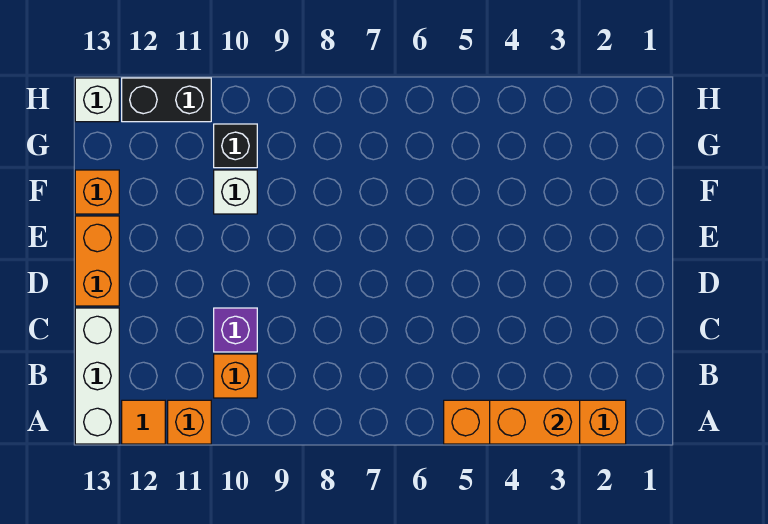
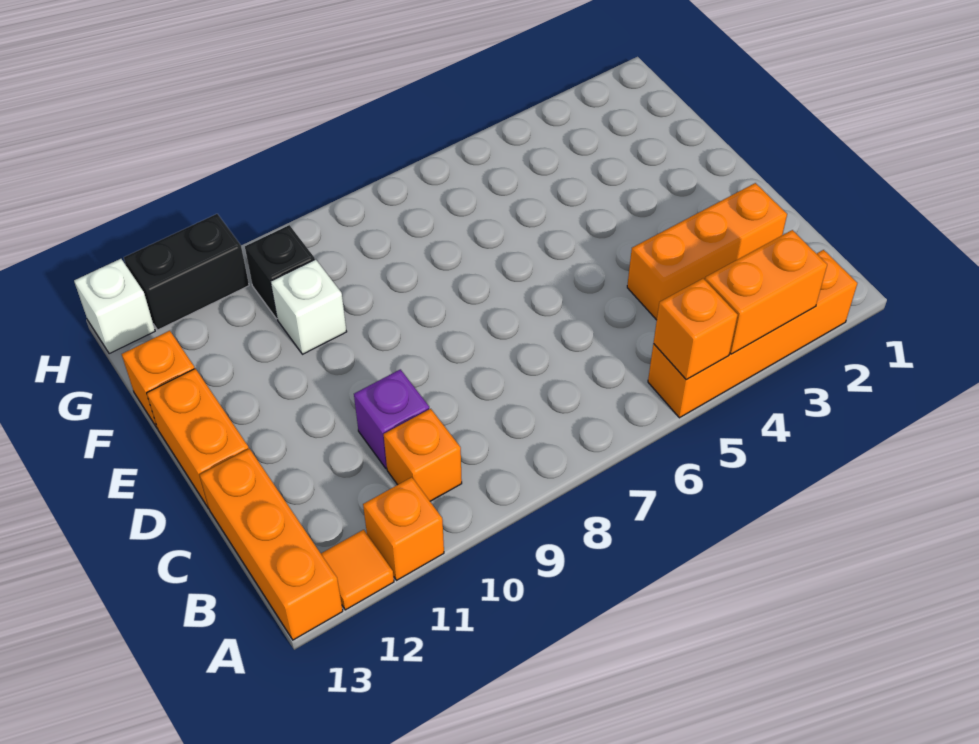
none -> orange brick A5 level 2
white brick A13:C13 level 1 -> orange brick A13:C13 level 1
none -> orange brick C2:C4 level 1

